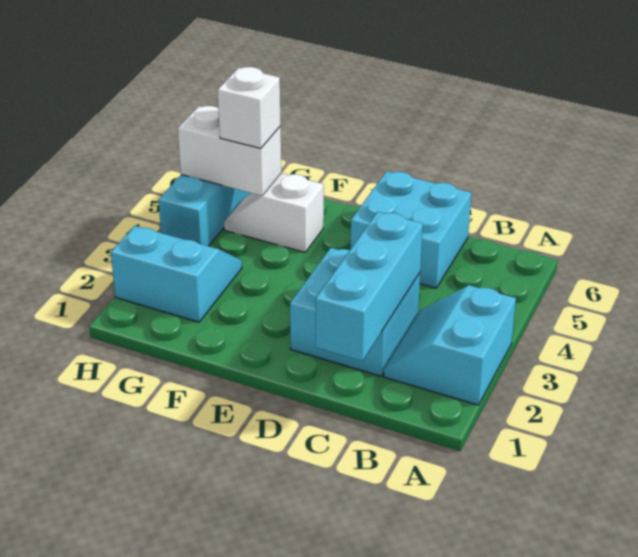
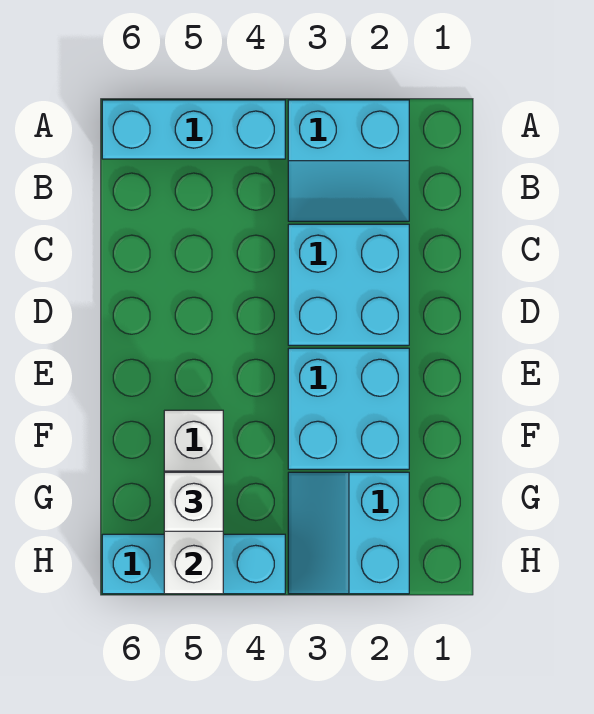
cyan brick C1:C3 level 2 -> cyan brick A4:A6 level 1
cyan brick C5:D6 level 1 -> cyan brick E2:F3 level 1

